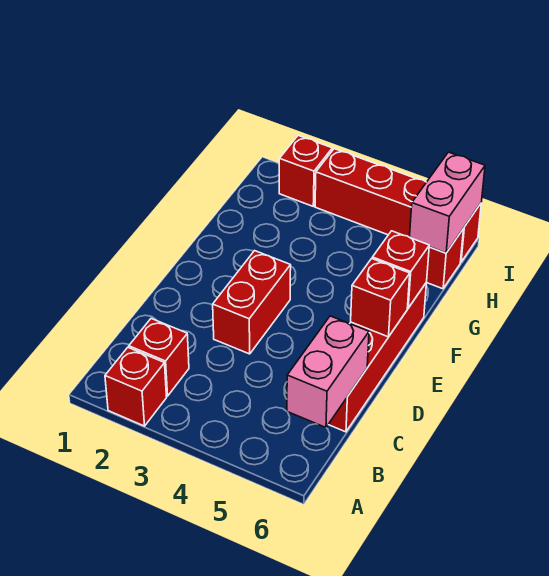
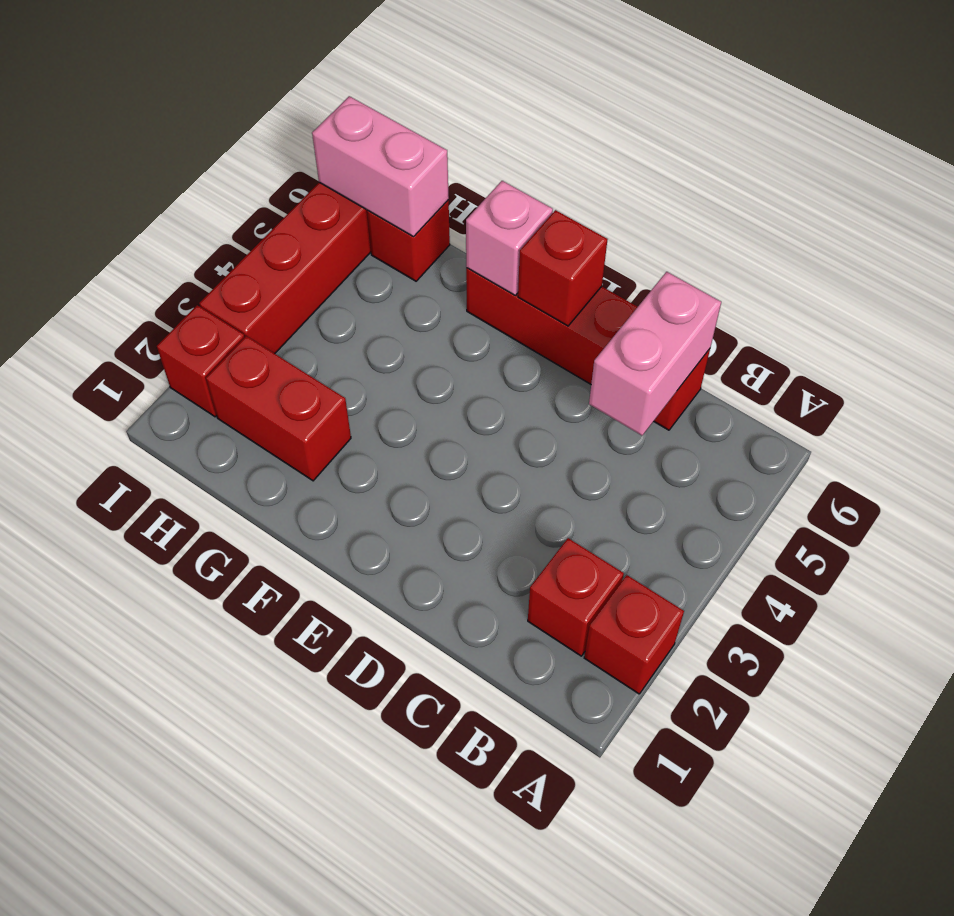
pink brick B6:C6 level 2 -> pink brick C5:C6 level 2
red brick D3:E3 level 1 -> red brick G2:H2 level 1
red brick F6 level 2 -> pink brick F6 level 2

